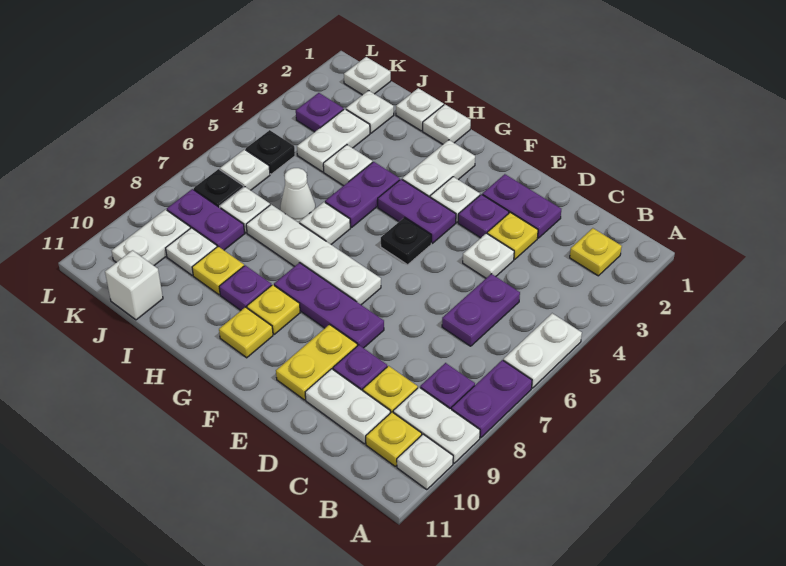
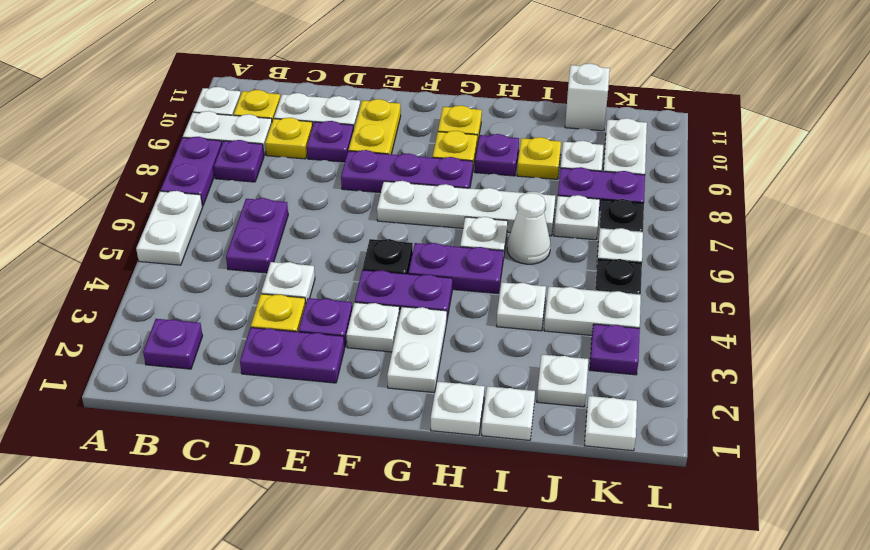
yellow plate B2 level 1 -> purple plate B2 level 1
purple plate H4:H5 level 1 -> purple plate G5:H5 level 1
white plate J3:J4 level 1 -> white plate J4:K4 level 1

